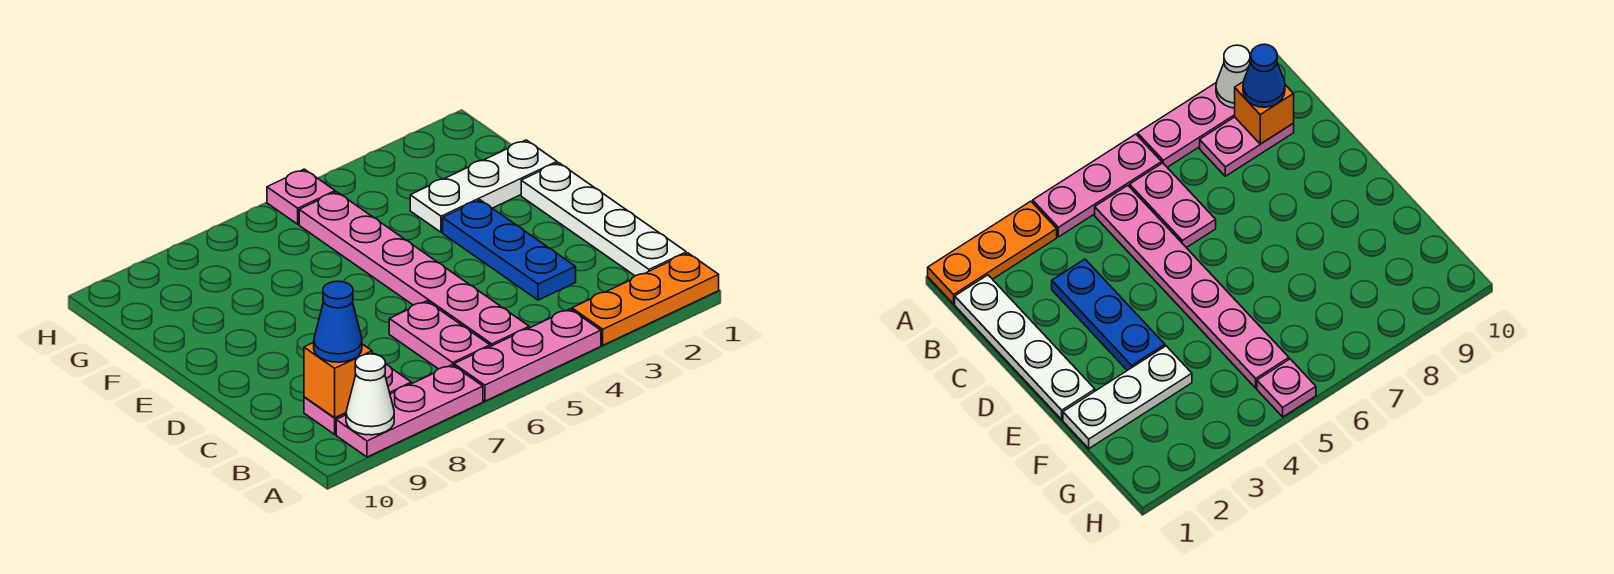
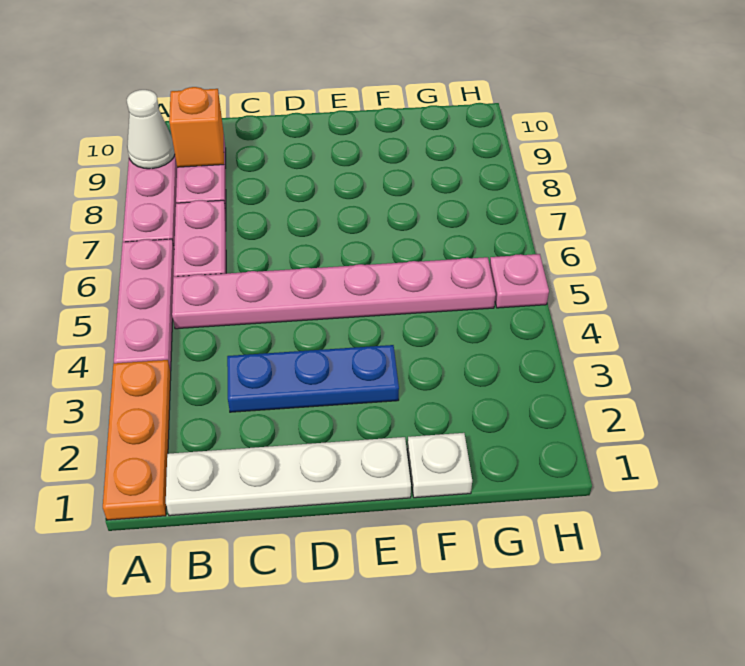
pink plate B6:C6 level 1 -> pink plate B6:B7 level 1
blue cone B9 level 3 -> none
white plate F1:F3 level 1 -> white plate F1 level 1

